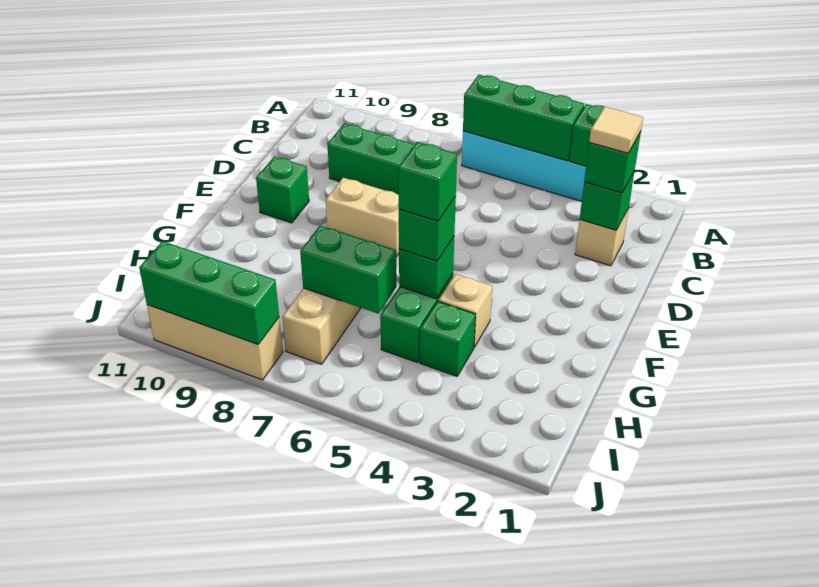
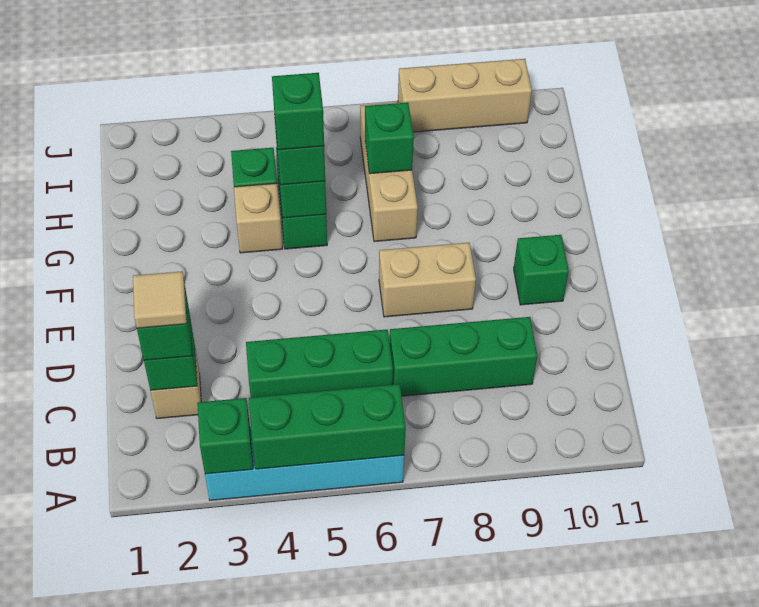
green brick H6:H7 level 2 -> green brick H7 level 2
green brick J8:J10 level 2 -> green brick C4:C6 level 1

